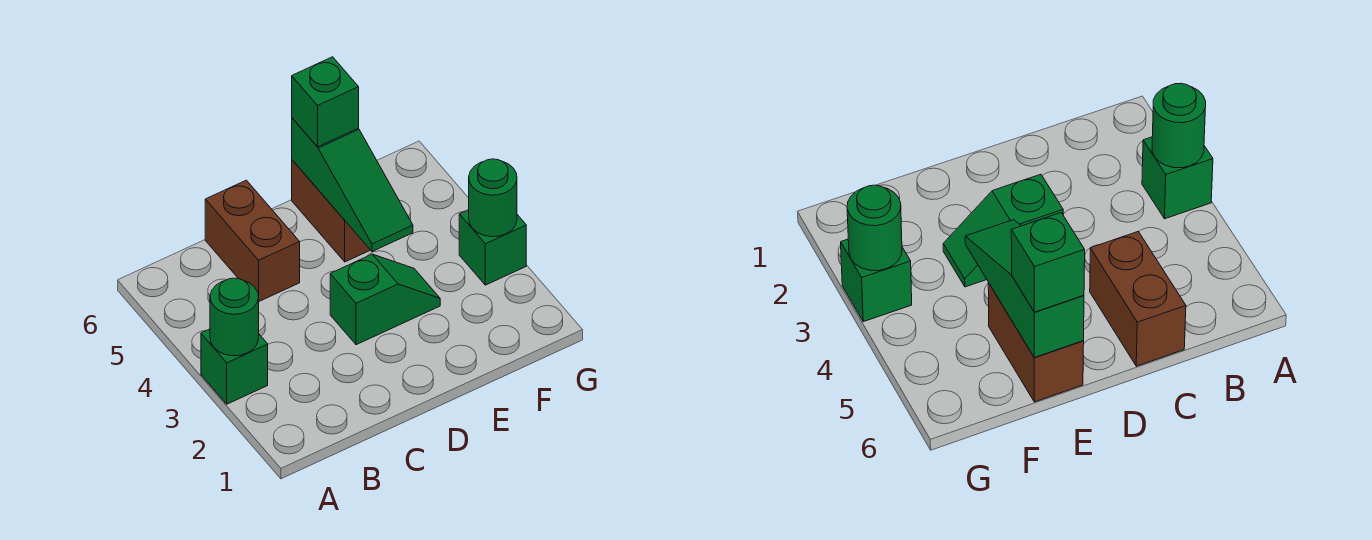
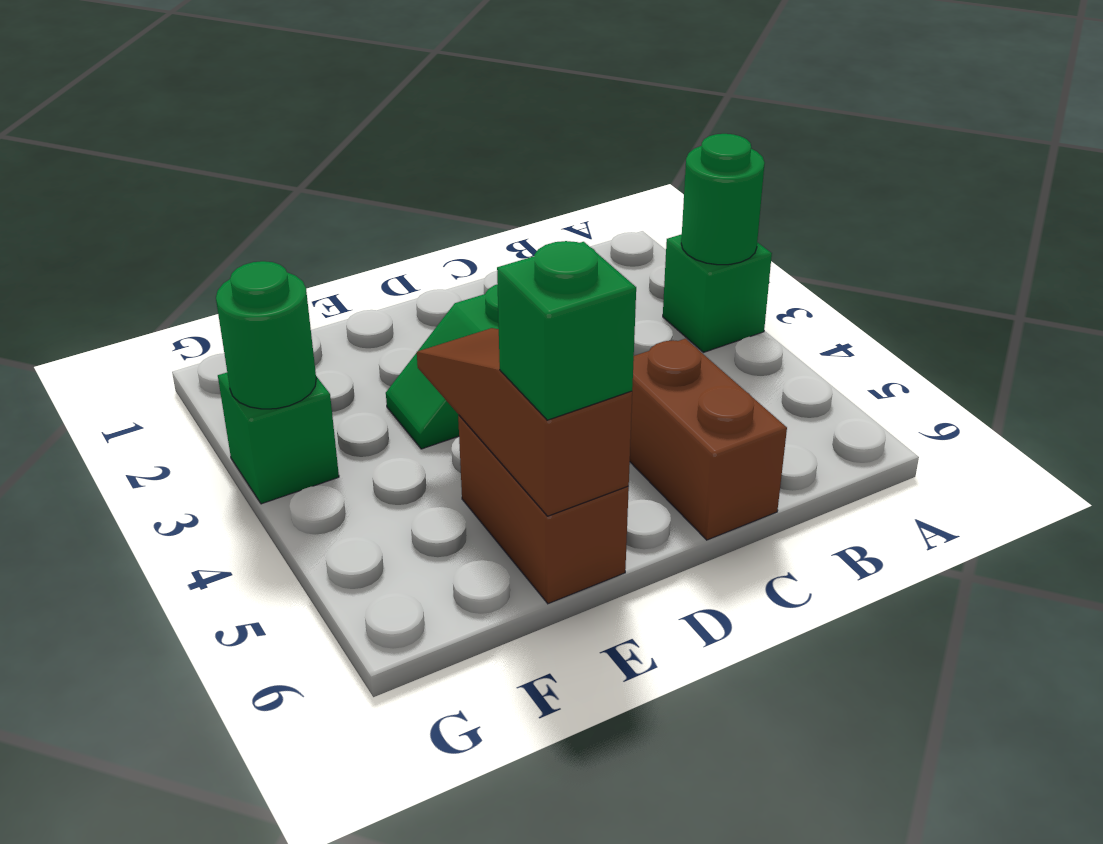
green slope E4:E6 level 2 top 6 -> brown slope E4:E6 level 2 top 6

